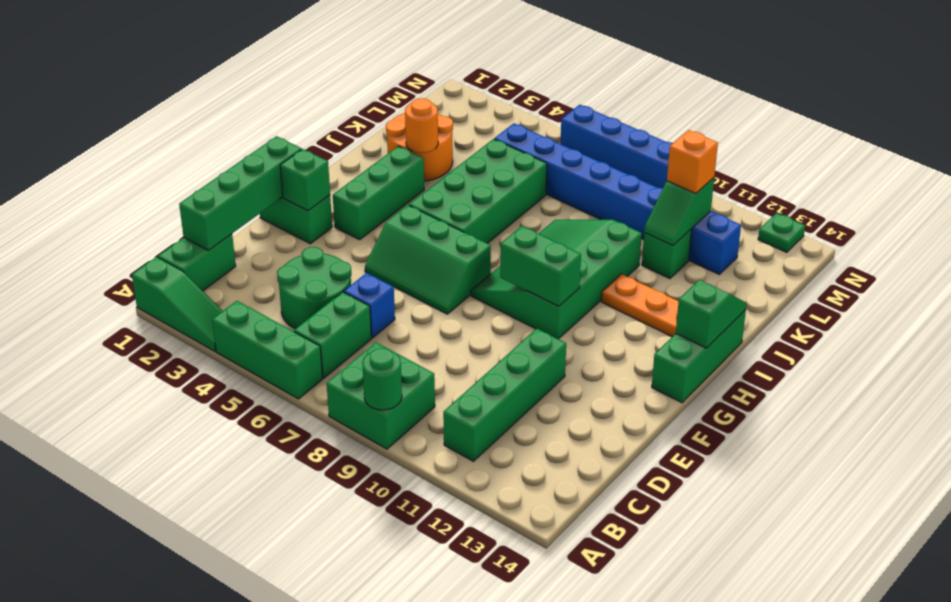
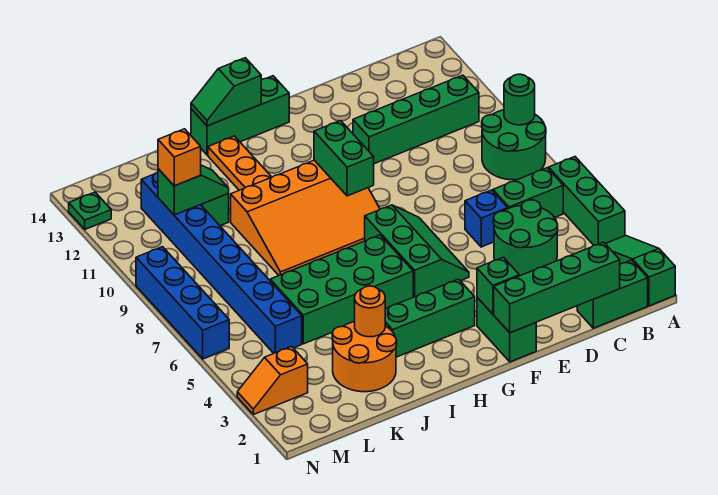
green brick A8:B9 level 1 -> green round brick A8:B9 level 1
green slope G8:J10 level 1 top 10 -> orange slope G8:J10 level 1 top 10
none -> orange slope M3:N3 level 1 top M

